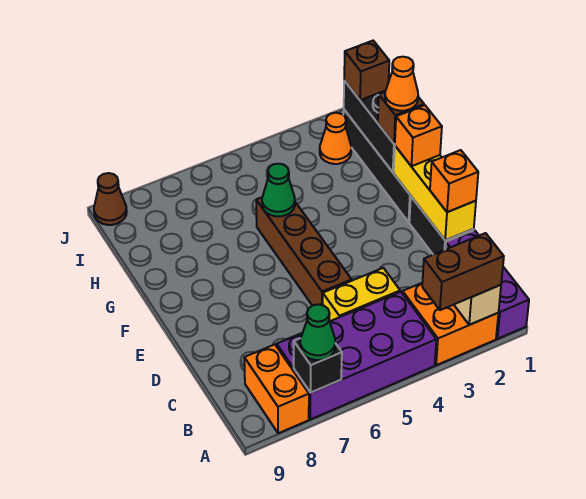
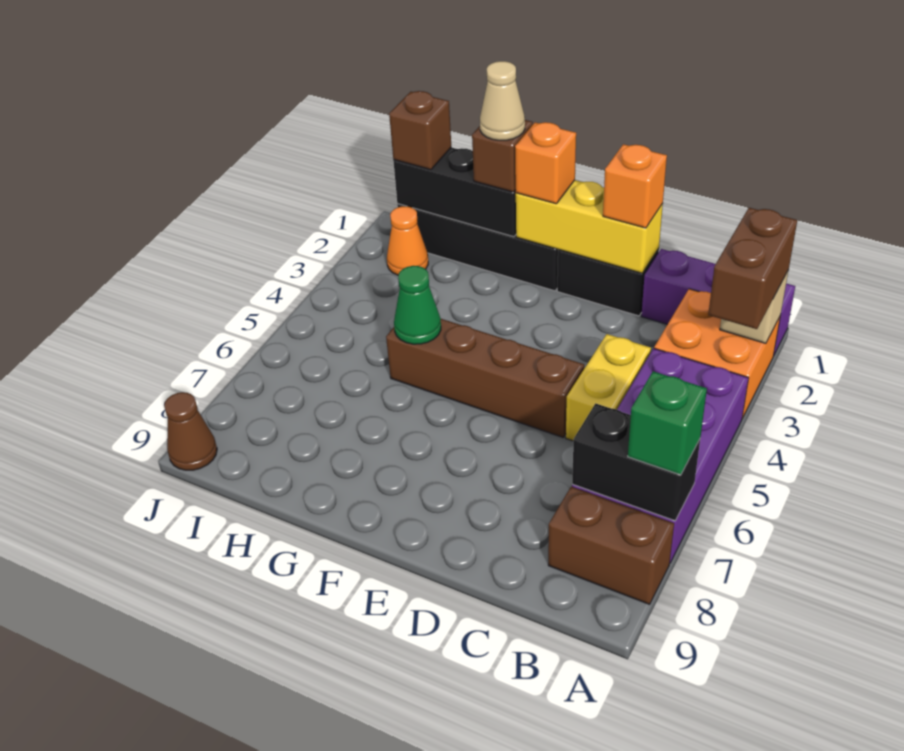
black brick A7 level 2 -> black brick A7:B7 level 2
green cone A7 level 3 -> green brick A7 level 3
orange brick A8:B8 level 1 -> brown brick A8:B8 level 1
orange cone G1 level 4 -> tan cone G1 level 4

